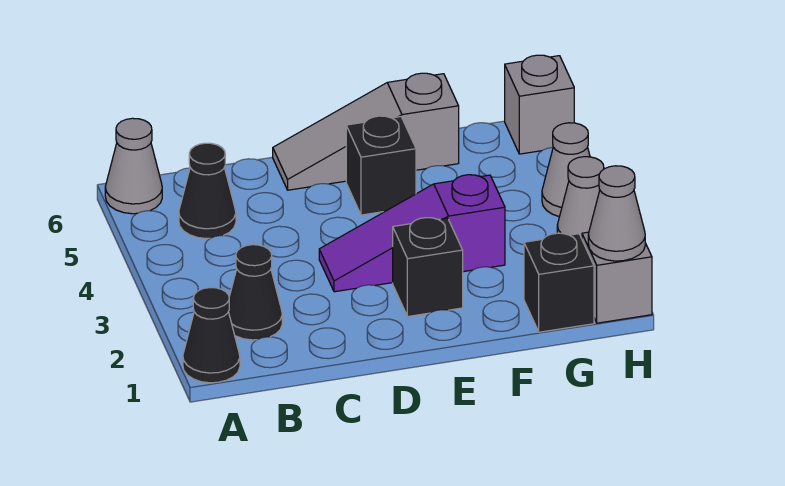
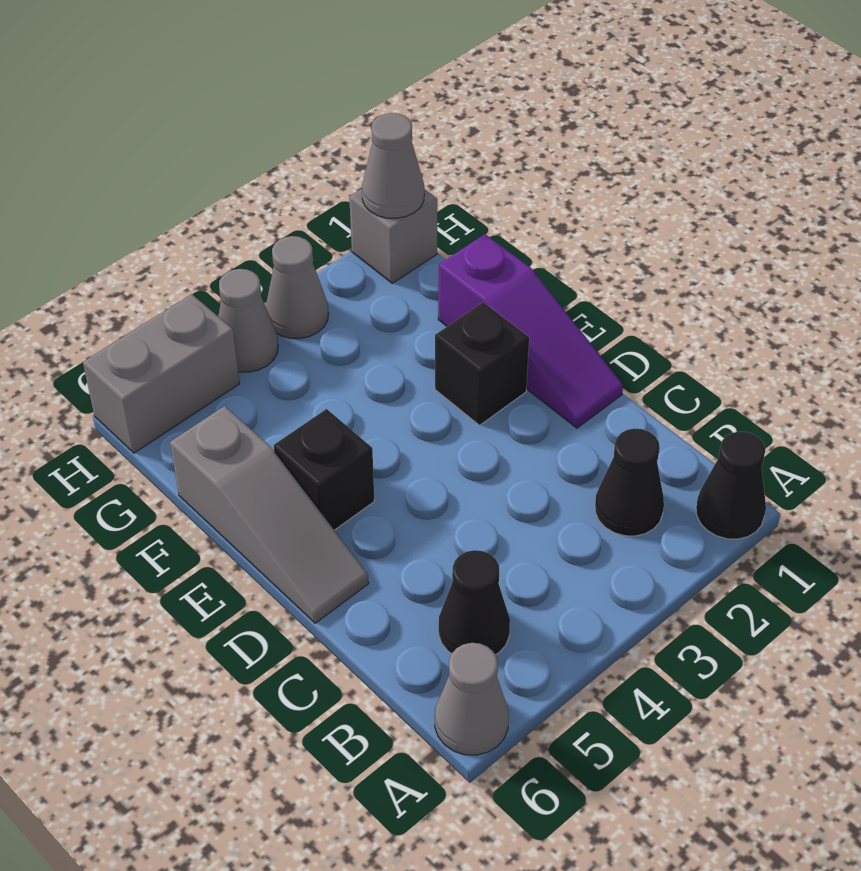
purple slope D3:F3 level 1 top F -> purple slope D1:F1 level 1 top F
black brick G1 level 1 -> none
grey brick H6 level 1 -> grey brick H5:H6 level 1

